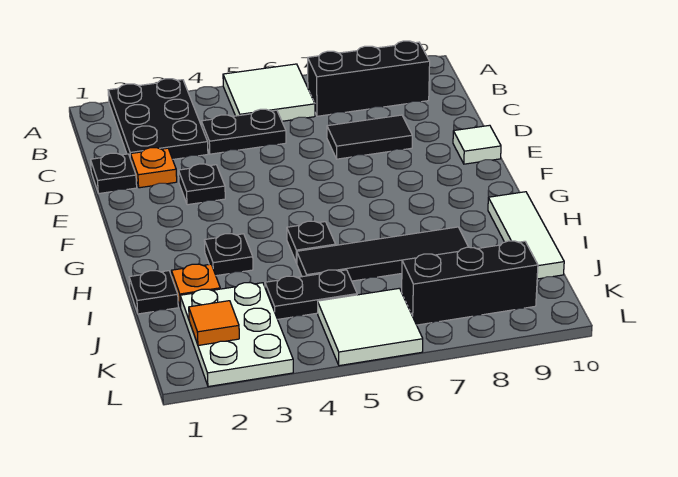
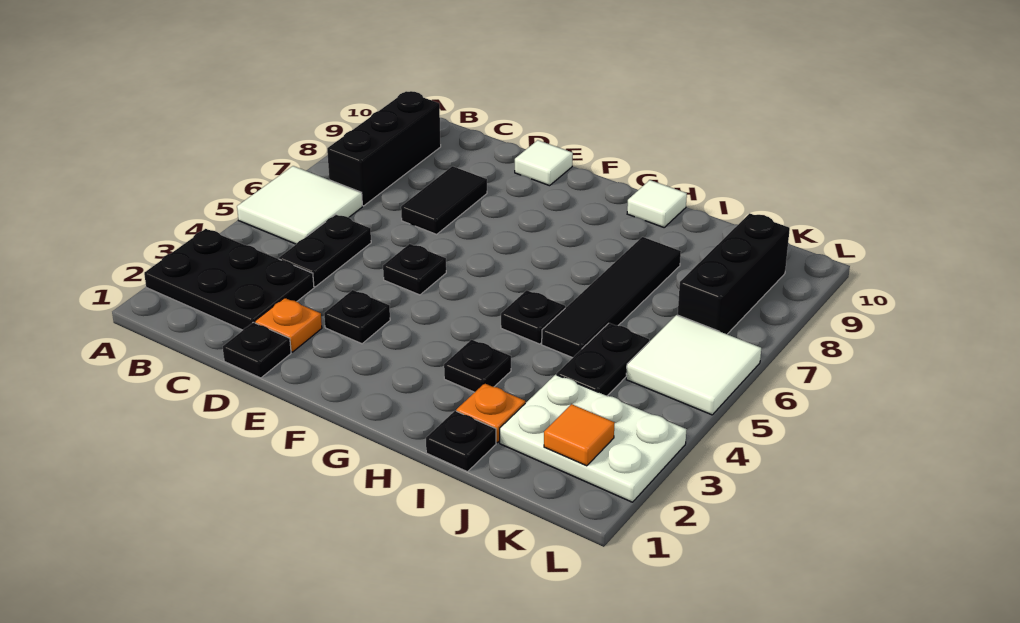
none -> black plate E5 level 1
white tile H10:J10 level 1 -> white tile H10 level 1

